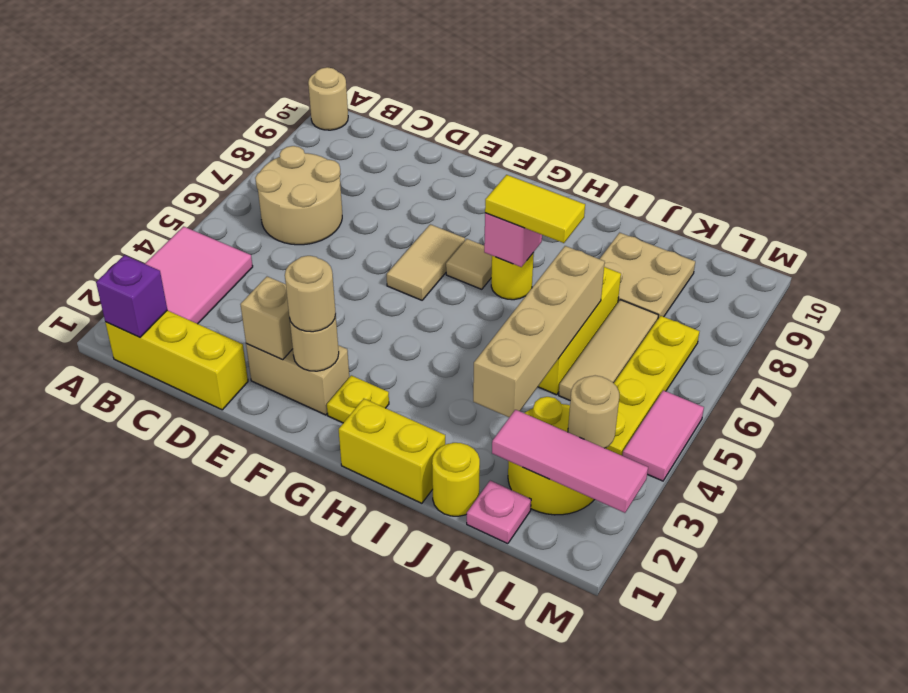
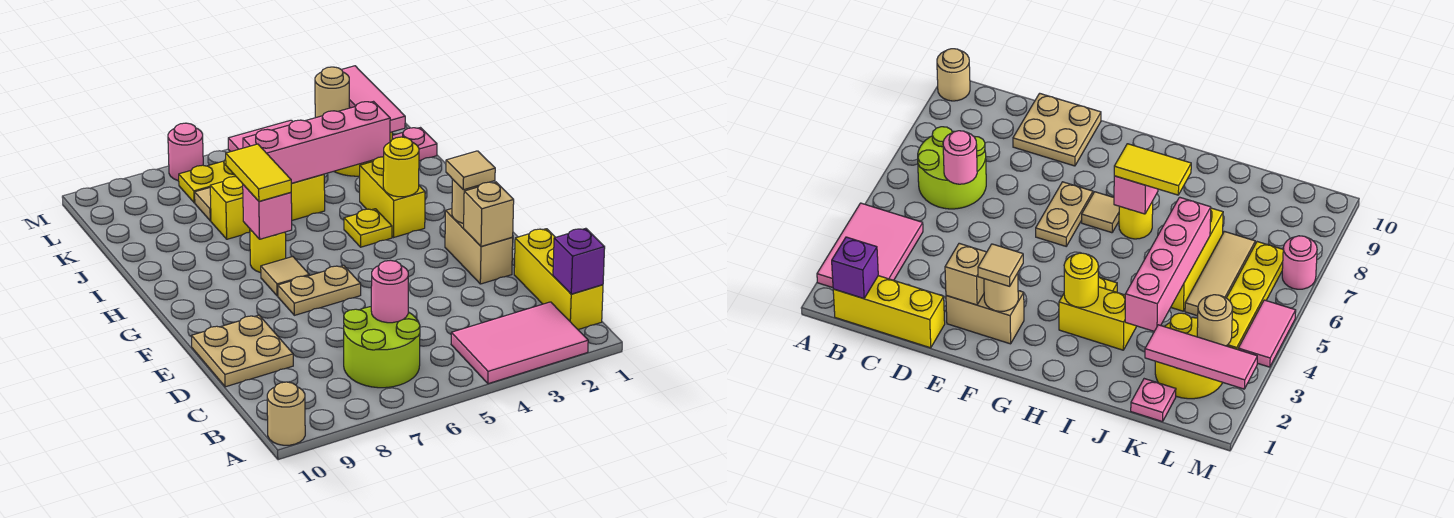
tan round brick B6:C7 level 1 -> lime round brick B6:C7 level 1
none -> pink round brick C6 level 2
tan round brick F2 level 3 -> tan tile F2 level 3
tan tile F6:F7 level 1 -> tan plate F6:F7 level 1
yellow plate G2 level 1 -> yellow plate H4 level 1
yellow brick H1:I1 level 1 -> yellow brick H3:I3 level 1
yellow round brick J1 level 1 -> yellow round brick H3 level 2
tan brick J3:J6 level 2 -> pink brick J3:J6 level 2
tan plate J8:K9 level 1 -> tan plate D9:E10 level 1
none -> pink round brick M7 level 1

